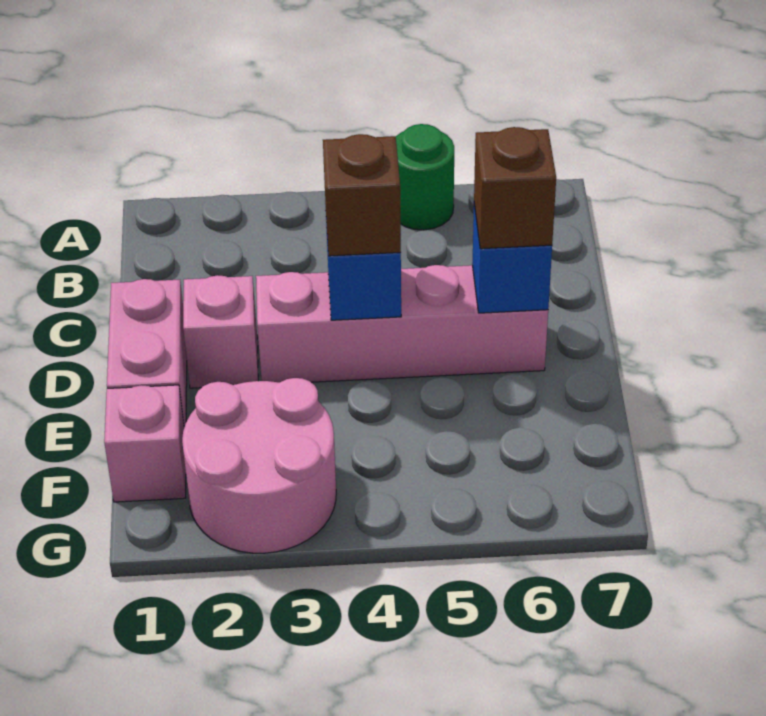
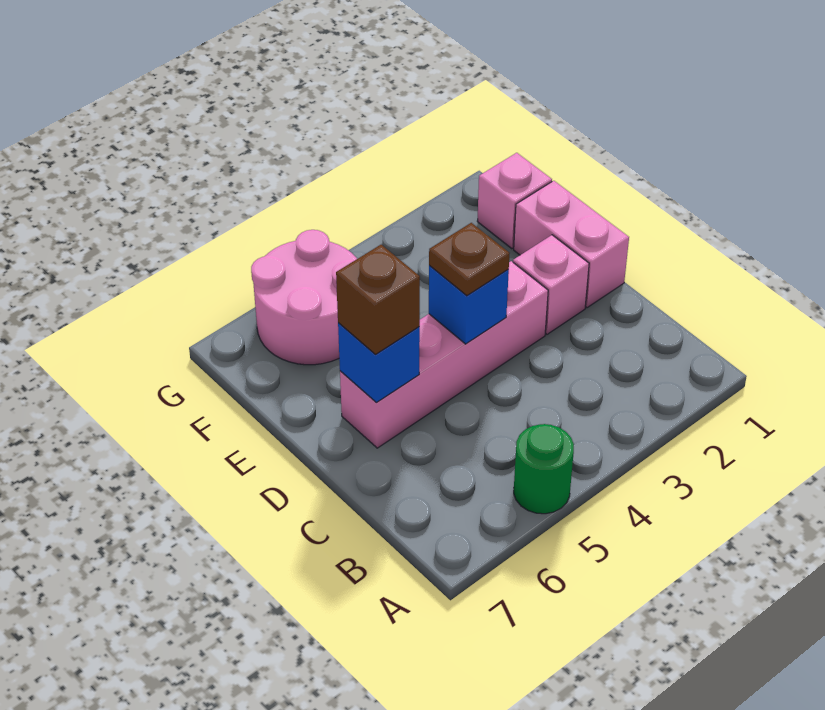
brown brick D4 level 3 -> brown plate D4 level 3
pink round brick F2:G3 level 1 -> pink round brick F5:G6 level 1

